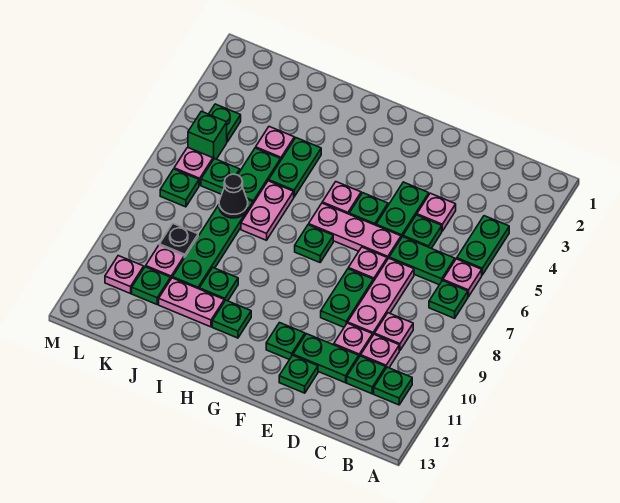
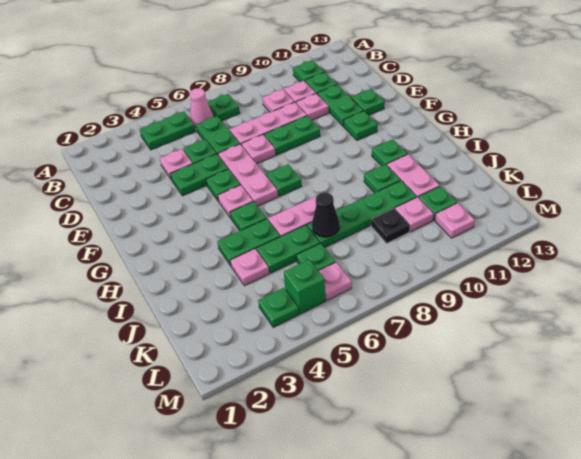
pink plate B6 level 1 -> pink cone B6 level 1
green plate L7 level 1 -> green plate H5 level 1

